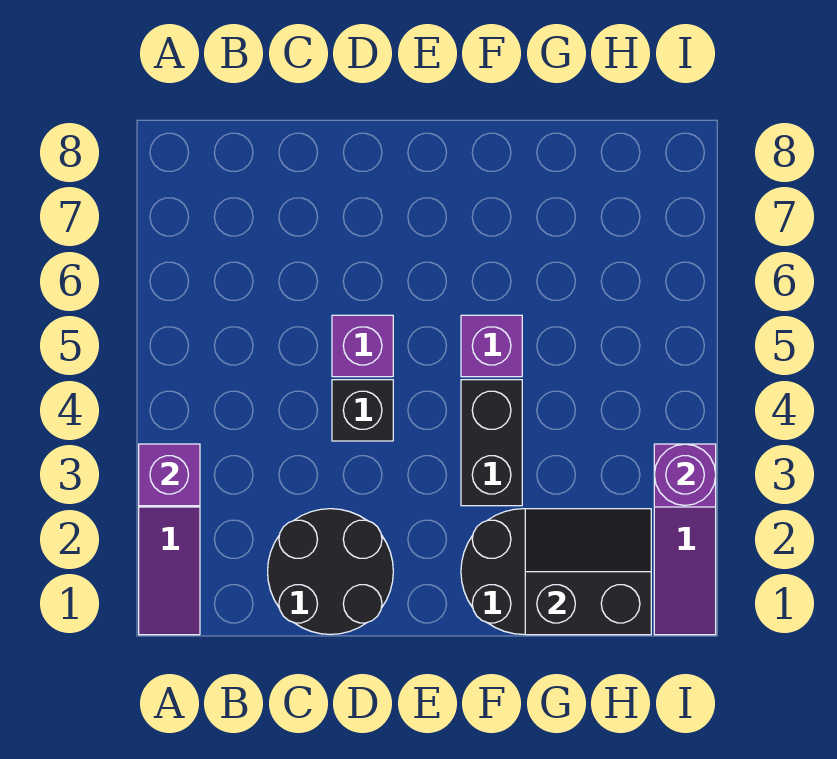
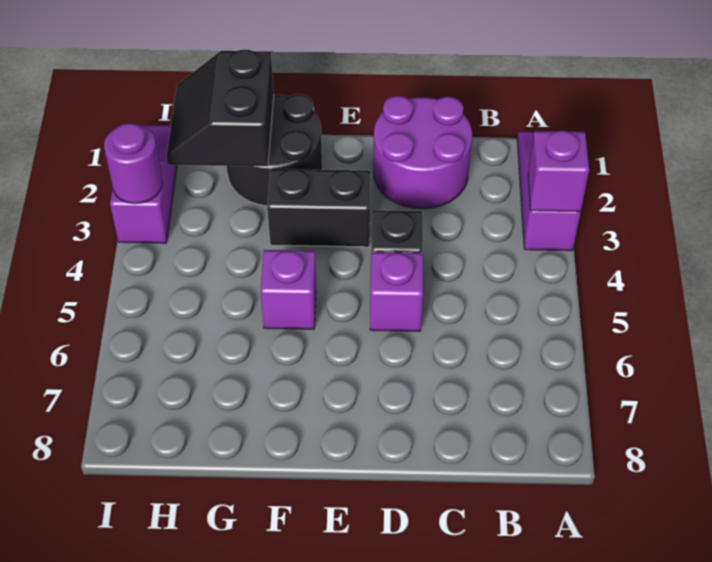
black round brick C1:D2 level 1 -> purple round brick C1:D2 level 1
black brick F3:F4 level 1 -> black brick E3:F3 level 1
black slope G1:H2 level 2 top 1 -> black slope G1:H2 level 2 top G

